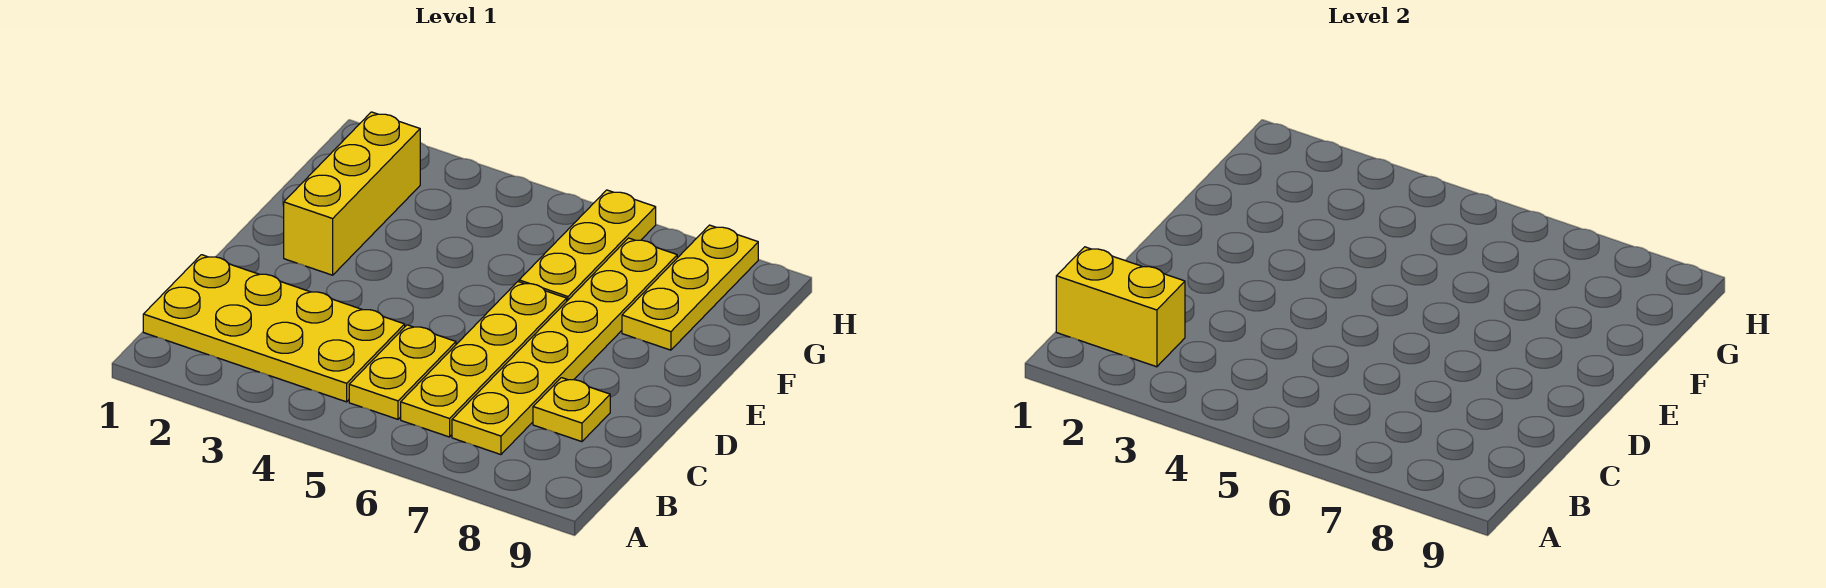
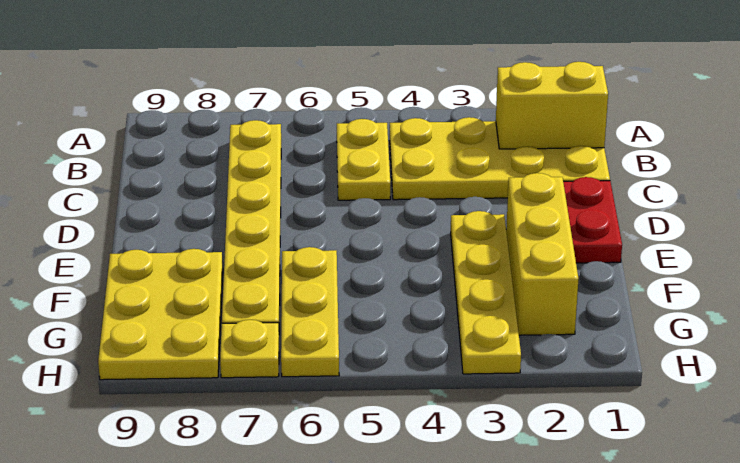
yellow plate B6:E6 level 1 -> yellow plate E3:H3 level 1
yellow plate C8 level 1 -> yellow plate H7 level 1
none -> red plate D1:E1 level 1
yellow plate F8:H8 level 1 -> yellow plate F8:H9 level 1

